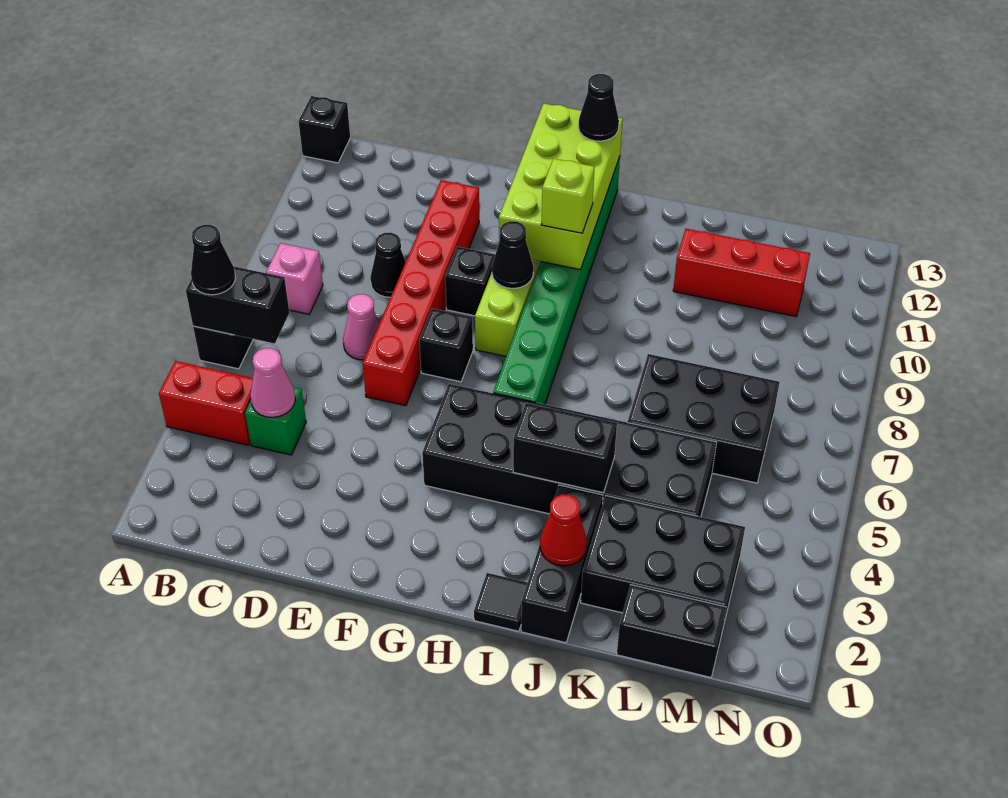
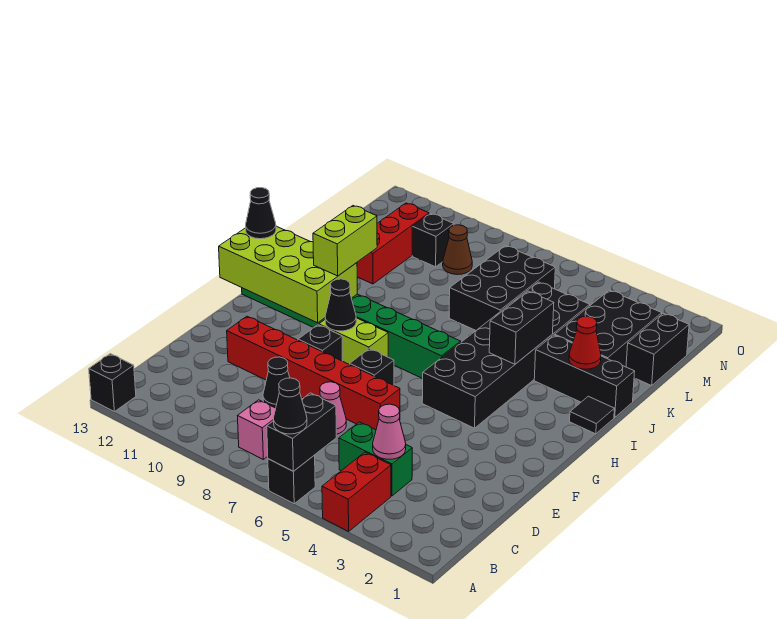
green brick C4 level 1 -> green brick C4:C5 level 1
lime brick H10 level 3 -> lime brick H10:I10 level 3
none -> brown cone M9 level 1
none -> black brick M10 level 1

